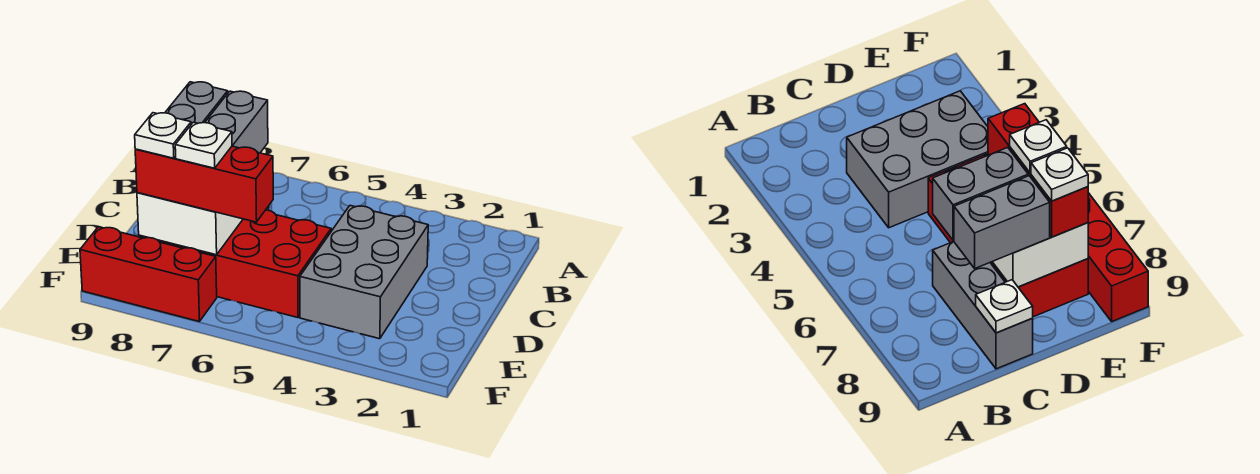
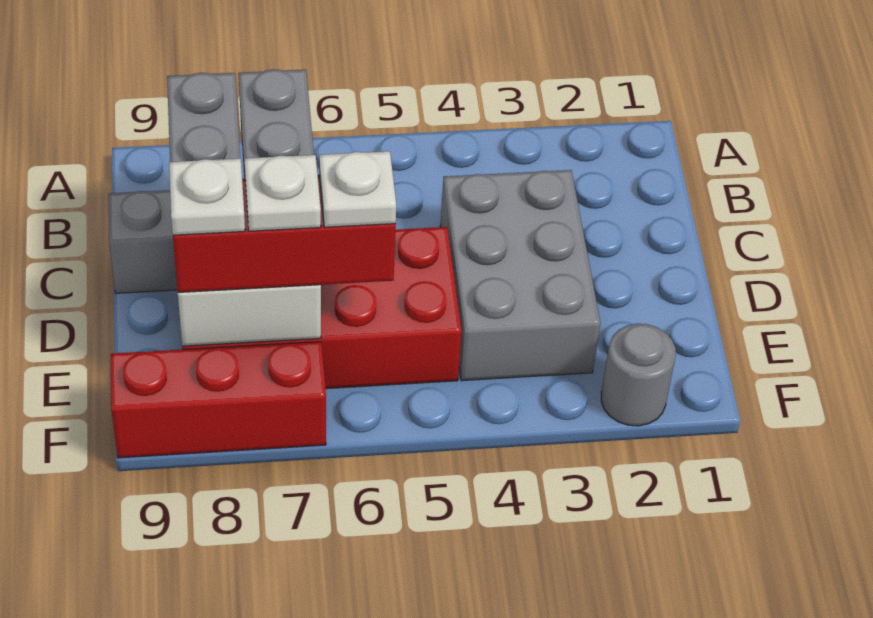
white plate C9 level 2 -> white plate E6 level 4
none -> grey round brick F2 level 1

